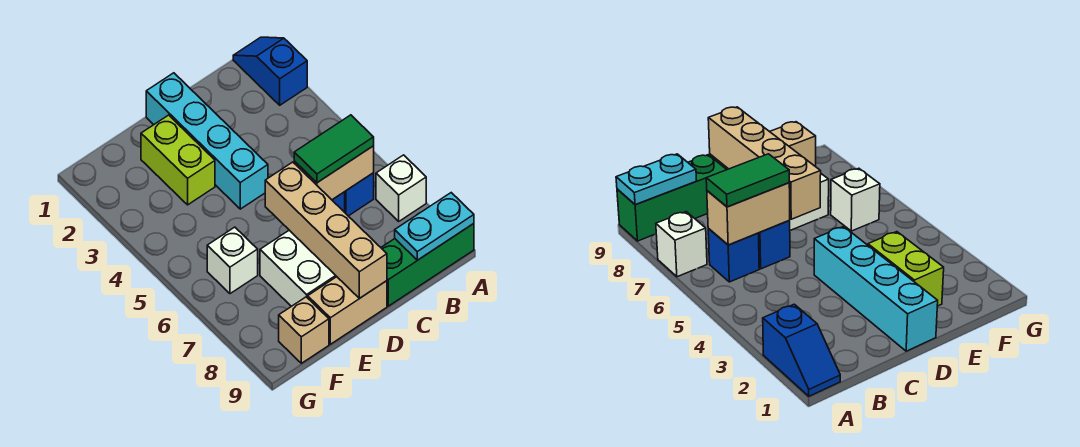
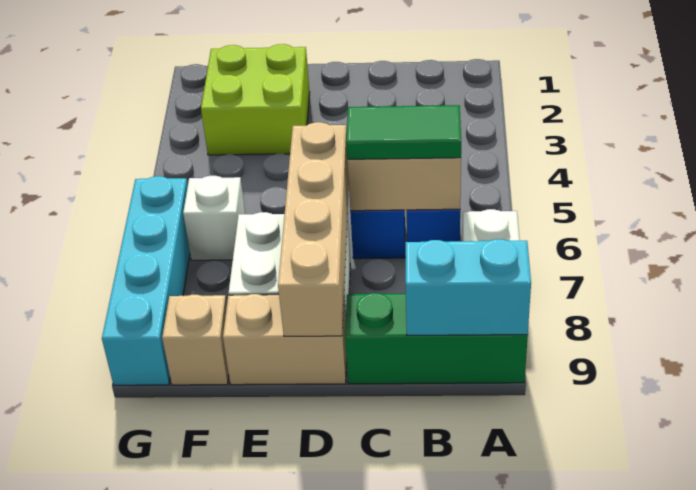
blue slope A1:A2 level 1 top 2 -> none
cyan plate A9:B9 level 2 -> cyan brick A9:B9 level 2
cyan brick D1:D4 level 1 -> cyan brick G6:G9 level 1
lime brick E2:E3 level 1 -> lime brick E2:F3 level 1

